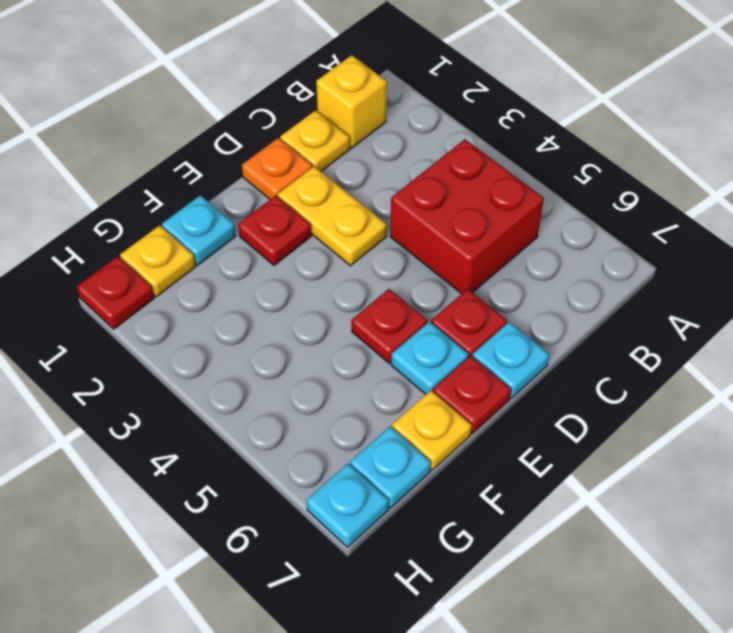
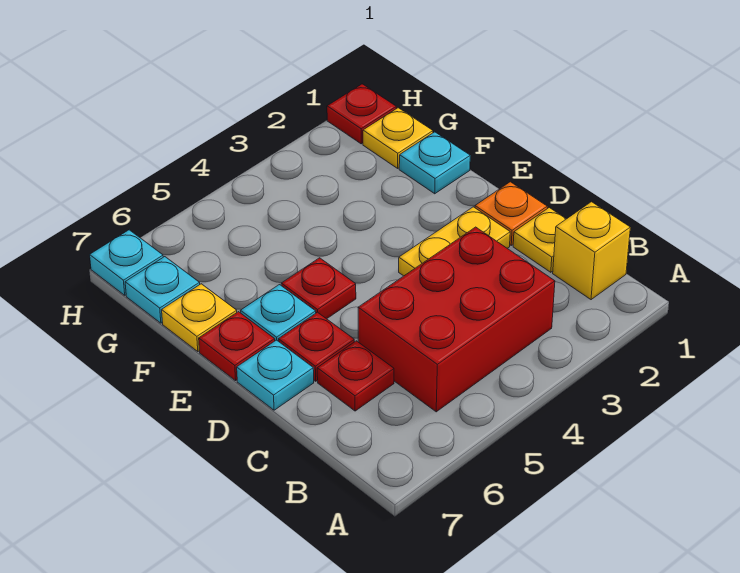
red brick B4:C5 level 1 -> red brick B3:C5 level 1
red plate E2 level 1 -> red plate C6 level 1

